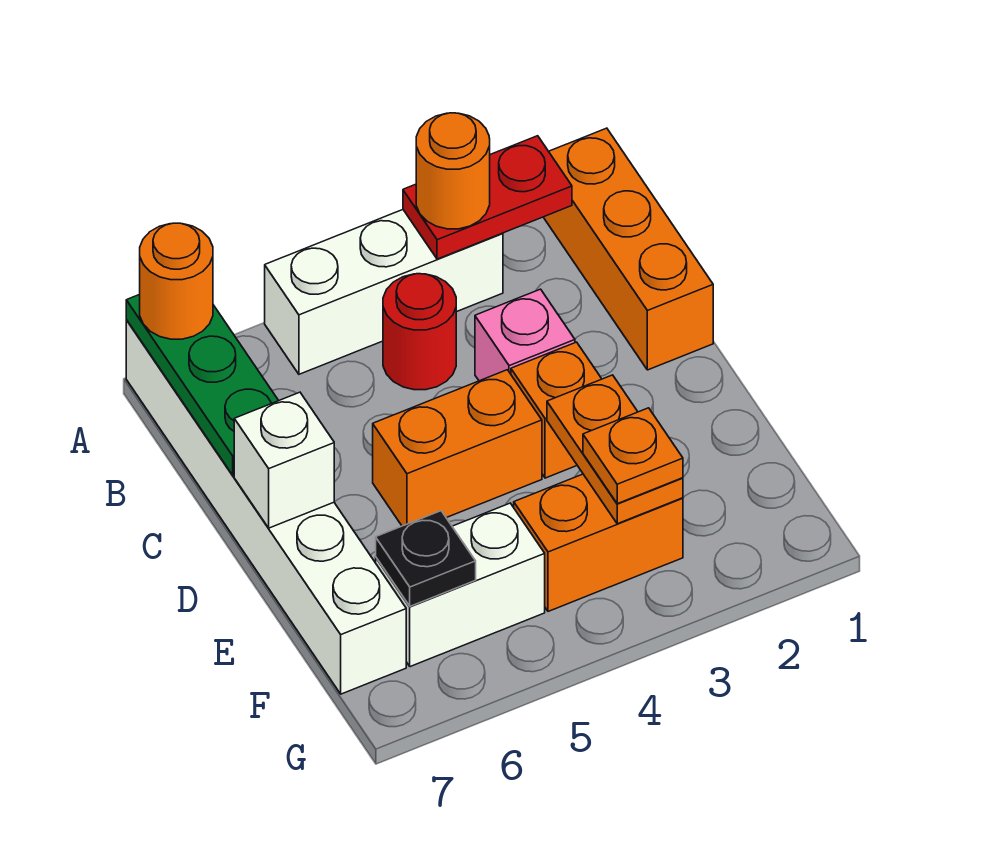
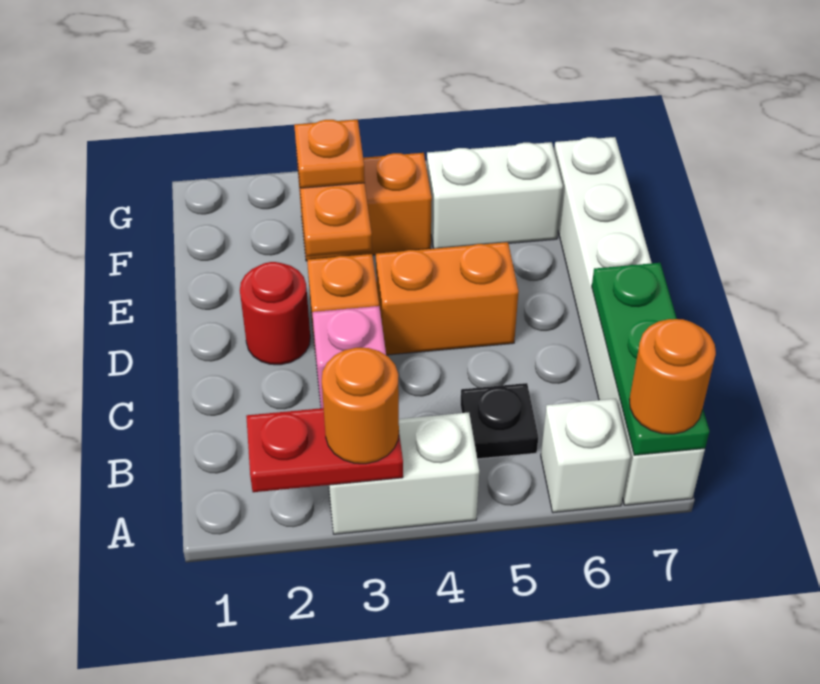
orange brick A1:C1 level 1 -> none
white brick A3:A5 level 1 -> white brick A3:A4 level 1
red round brick B4 level 1 -> red round brick D2 level 1
white brick D7 level 2 -> white brick A6 level 1
black plate F6 level 2 -> black plate B5 level 1

